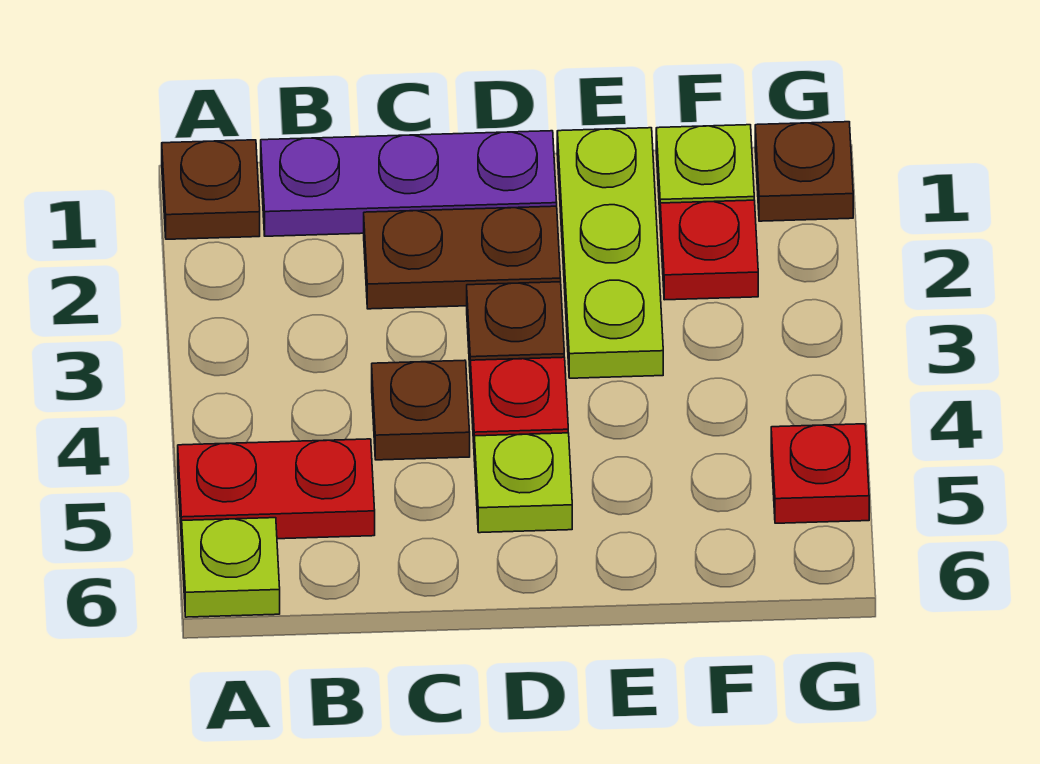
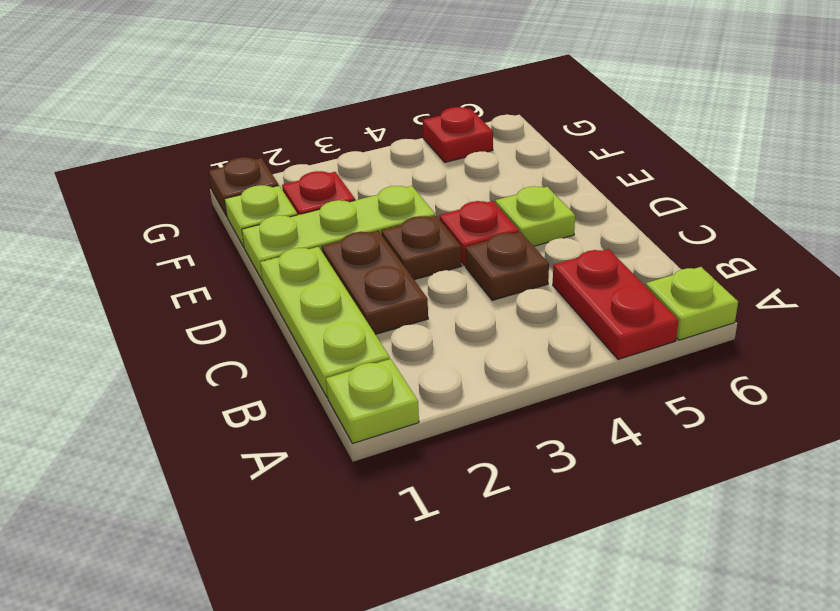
brown plate A1 level 1 -> lime plate A1 level 1
purple plate B1:D1 level 1 -> lime plate B1:D1 level 1

